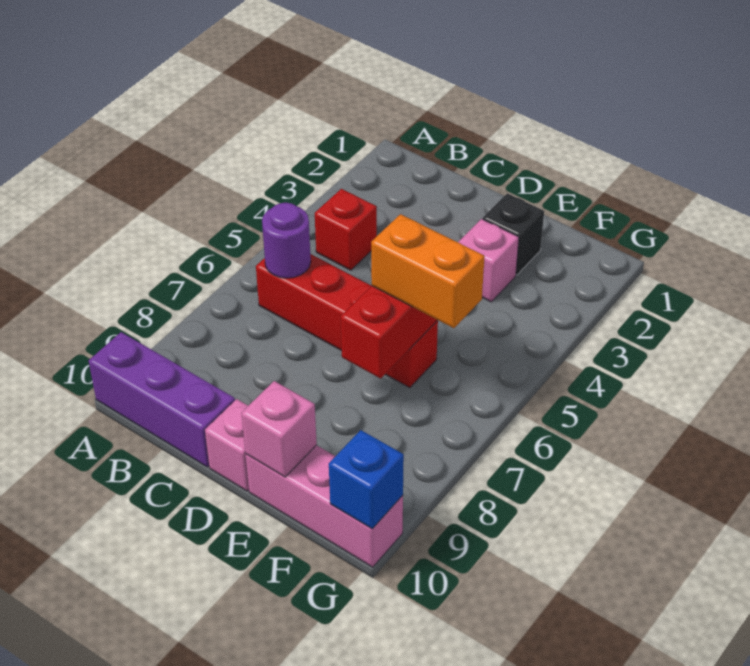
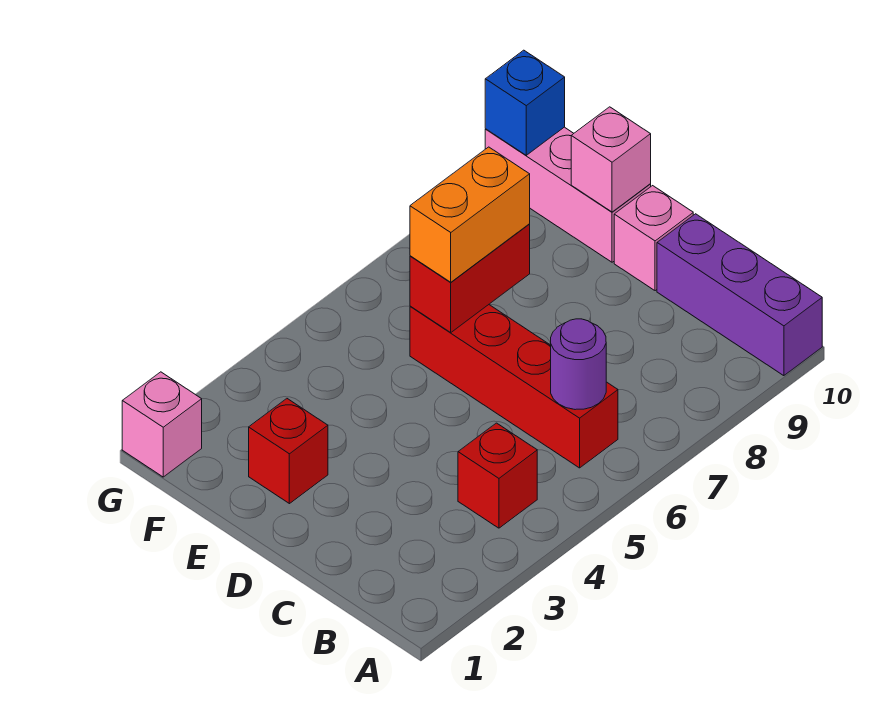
black brick E2 level 1 -> red brick E2 level 1
pink brick E3 level 1 -> pink brick G1 level 1
orange brick E6:F6 level 3 -> orange brick E6:E7 level 3

